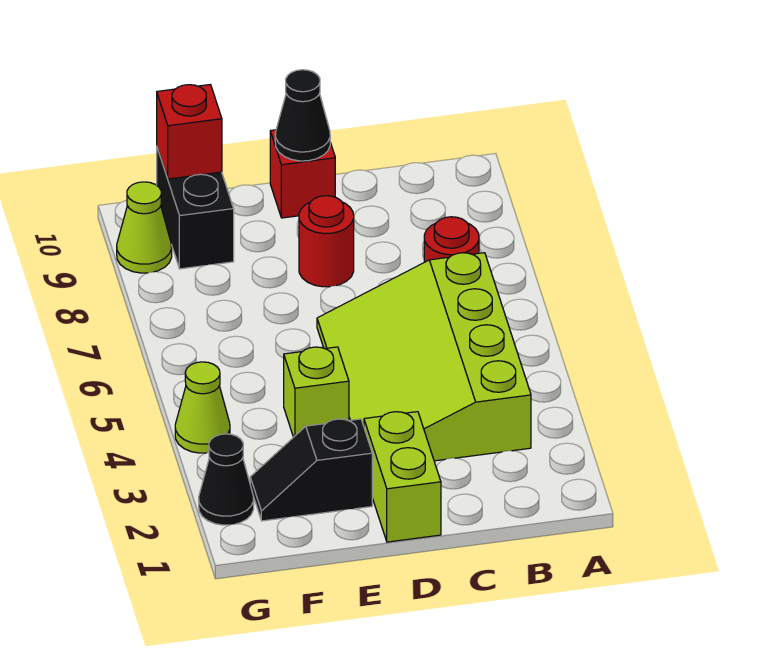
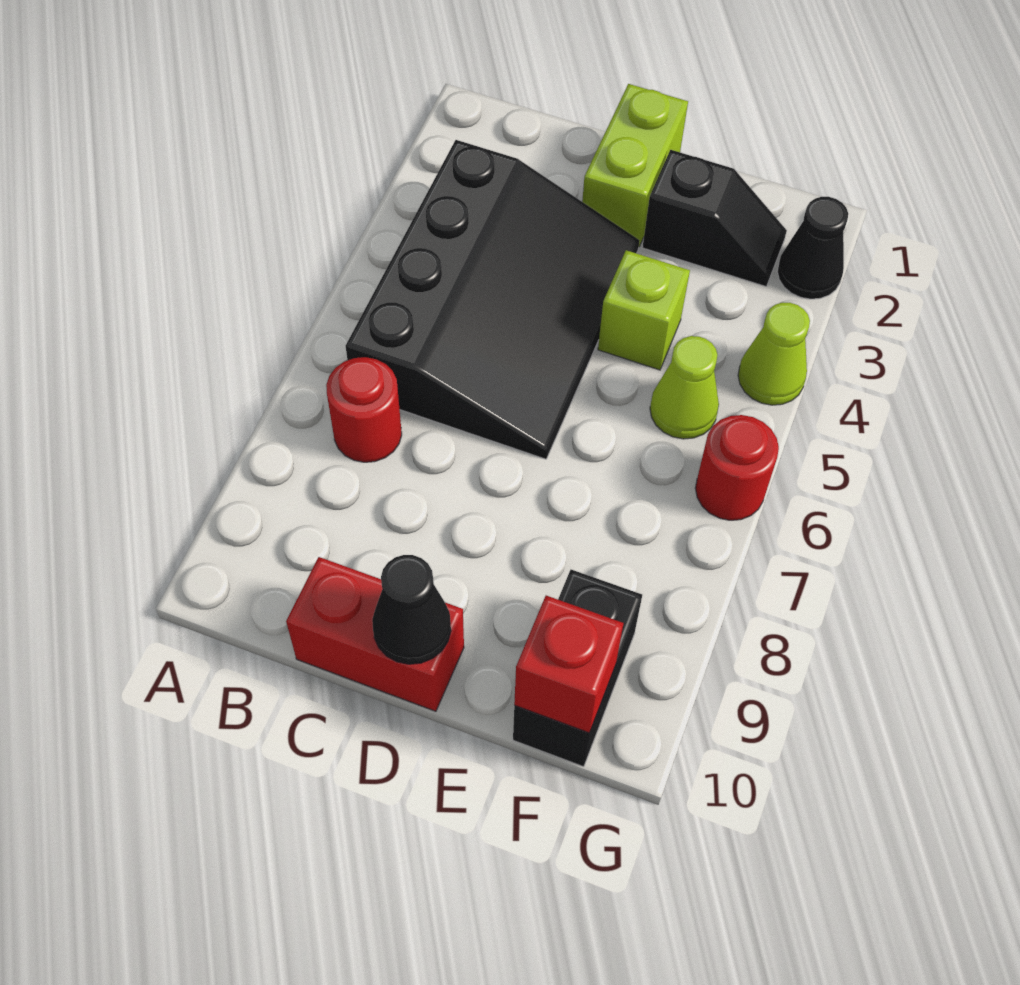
lime slope B3:D6 level 1 top B -> black slope B3:D6 level 1 top B
red round brick D8 level 1 -> red round brick G6 level 1
red brick D10 level 1 -> red brick C10:D10 level 1
lime cone G9 level 1 -> lime cone F5 level 1

